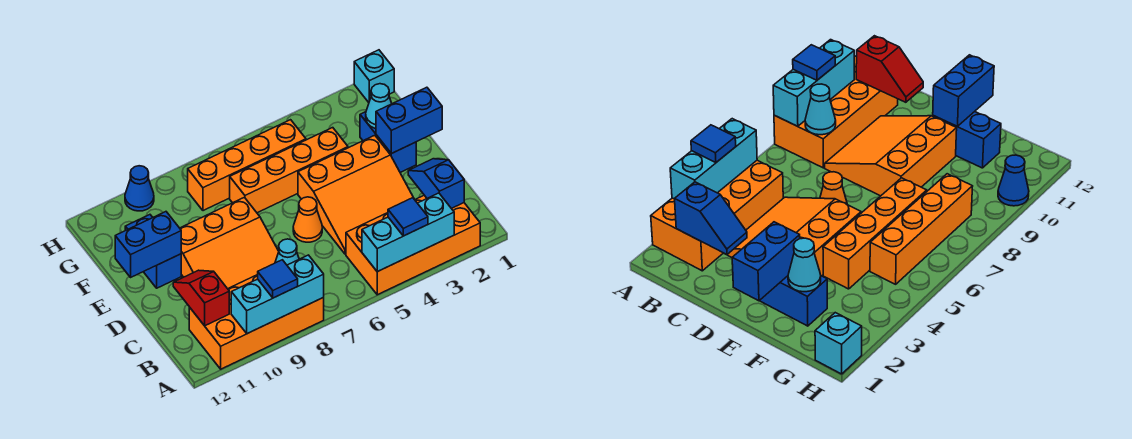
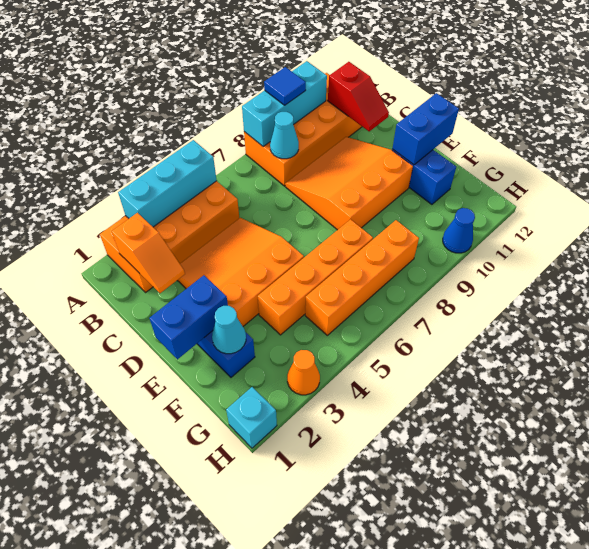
blue tile A4 level 3 -> none
blue slope B2:C2 level 2 top B -> orange slope B2:C2 level 2 top B
orange cone D6 level 1 -> orange cone H3 level 1

